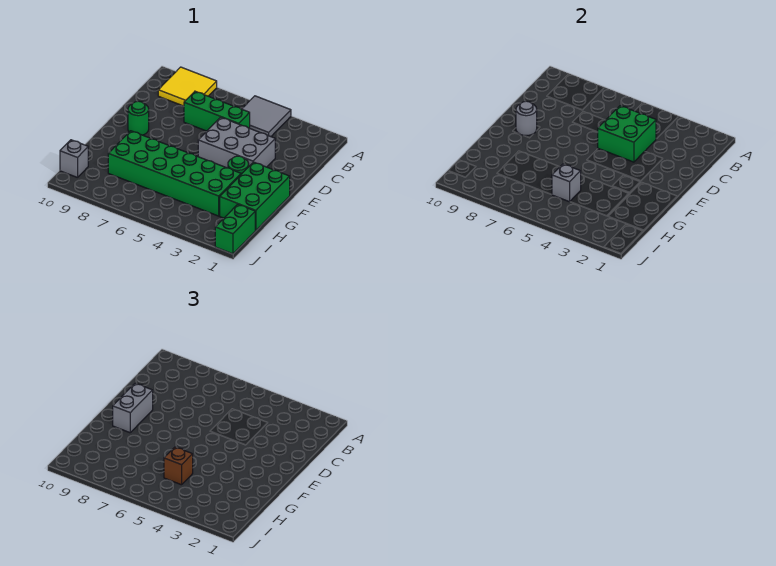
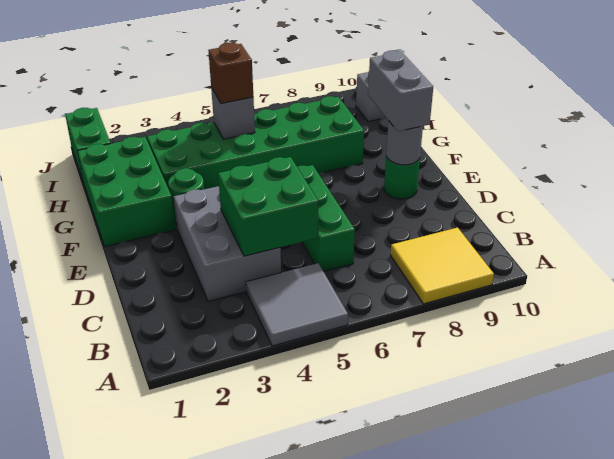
green brick C5:C7 level 1 -> green brick C6:E6 level 1
grey brick D3:E5 level 1 -> grey brick C3:E4 level 1

